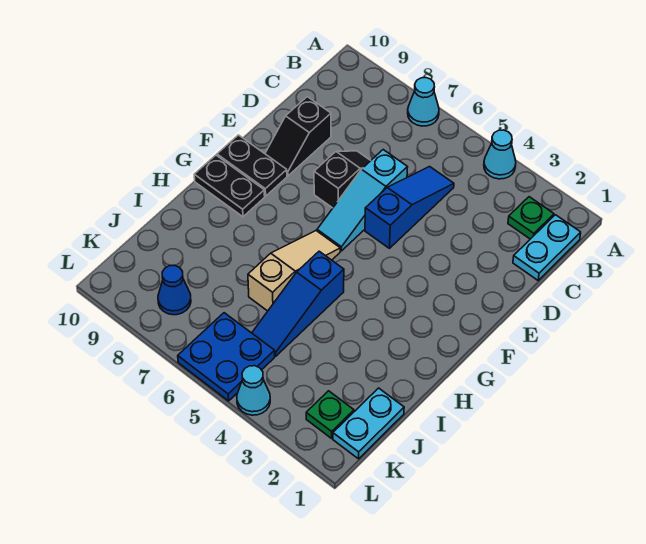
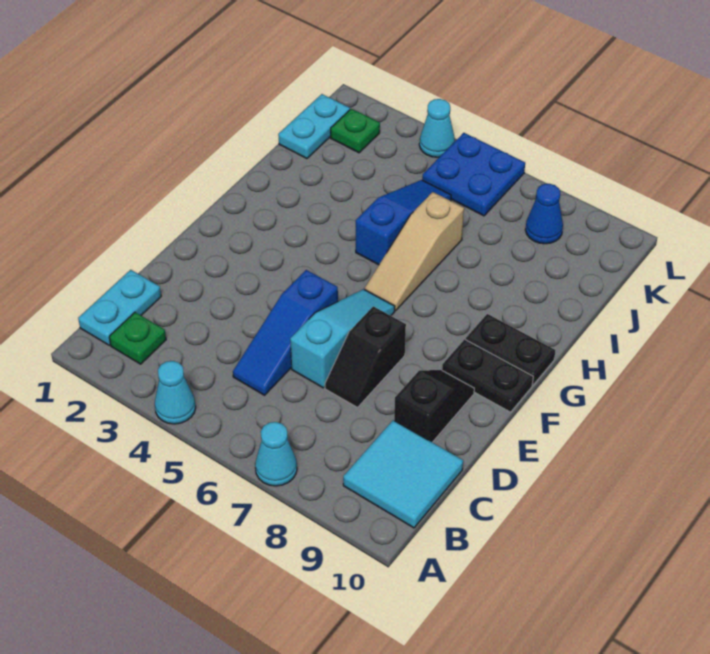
none -> cyan tile B9:C10 level 1

